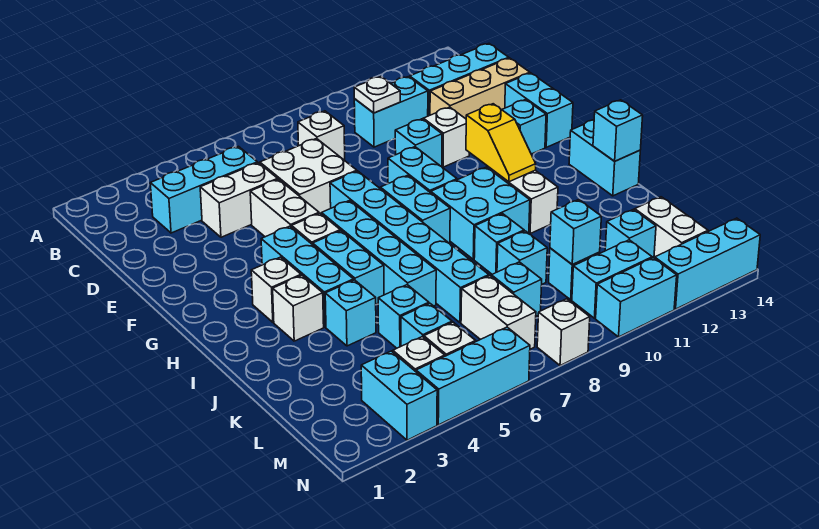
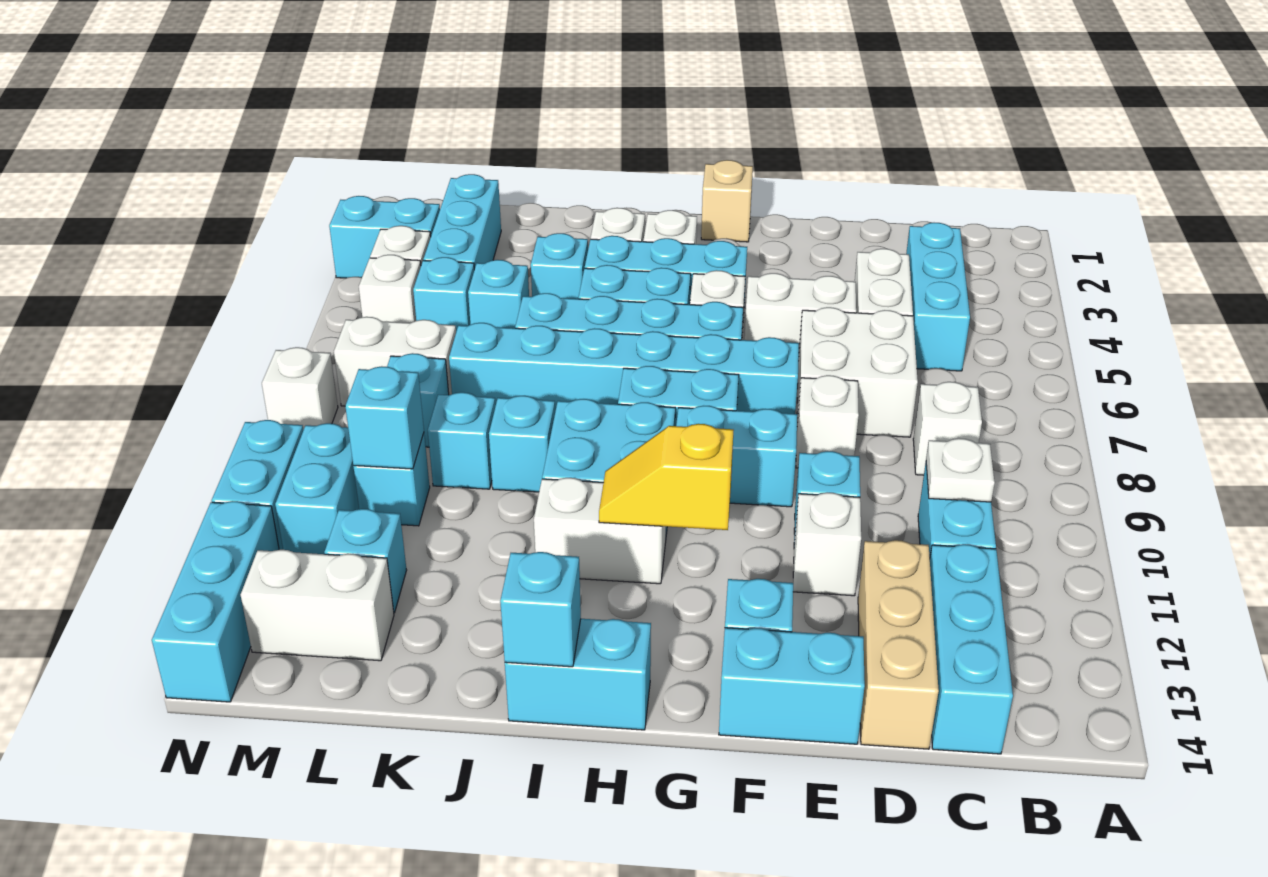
none -> white brick E8 level 1
none -> tan brick G1 level 1
cyan brick N4:N6 level 1 -> cyan brick L2:L4 level 1

